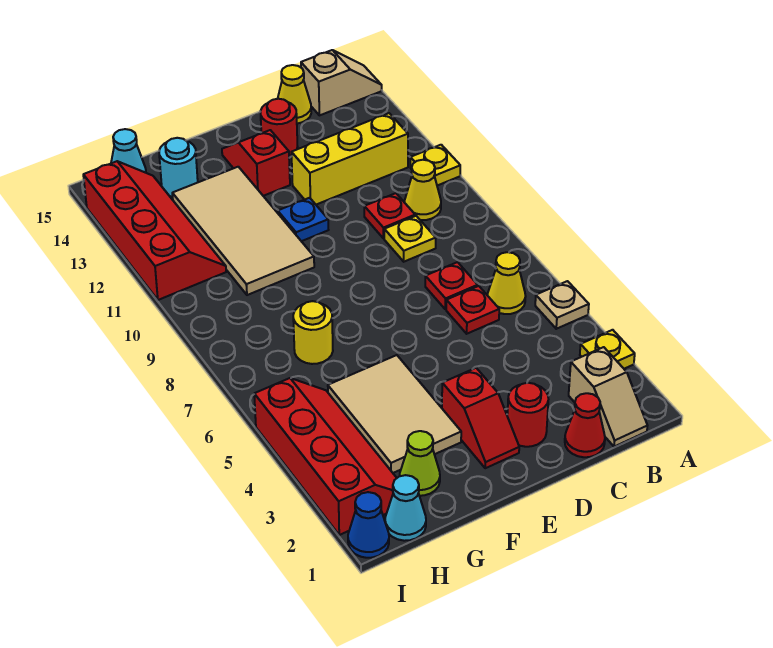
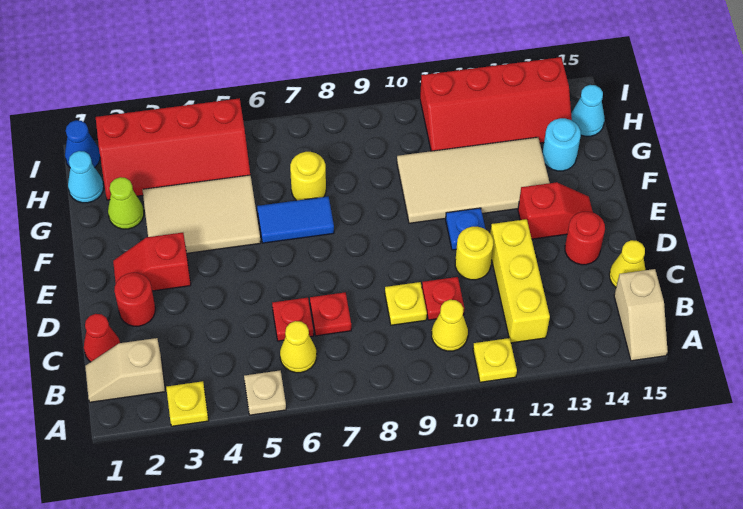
none -> yellow round brick D11 level 1
none -> blue tile F6:F7 level 1

